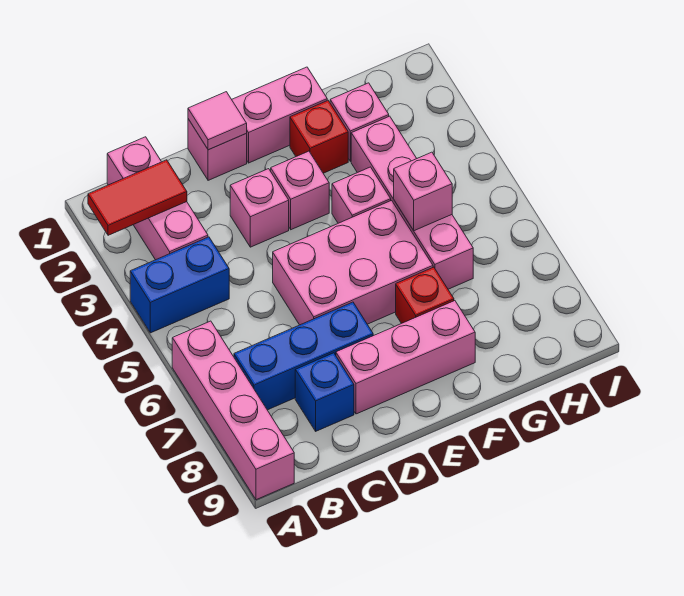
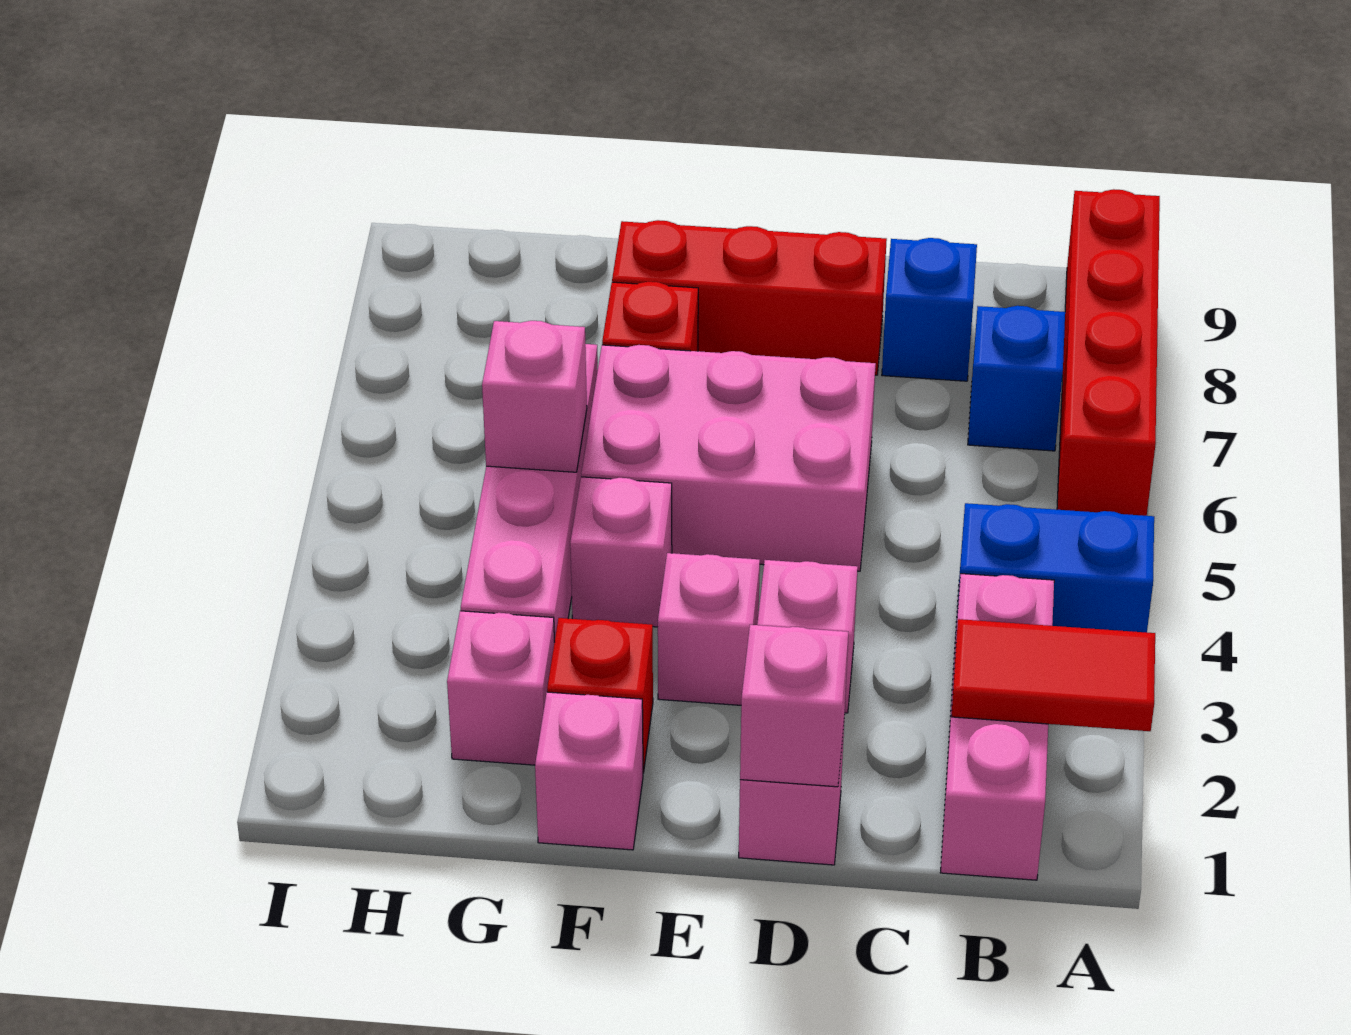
pink brick A6:A9 level 1 -> red brick A6:A9 level 1
blue brick B7:D7 level 1 -> blue brick B7 level 1
pink tile D1 level 2 -> pink brick D1 level 2
pink brick D8:F8 level 1 -> red brick D8:F8 level 1
pink brick E1:F1 level 1 -> pink brick F1 level 1

